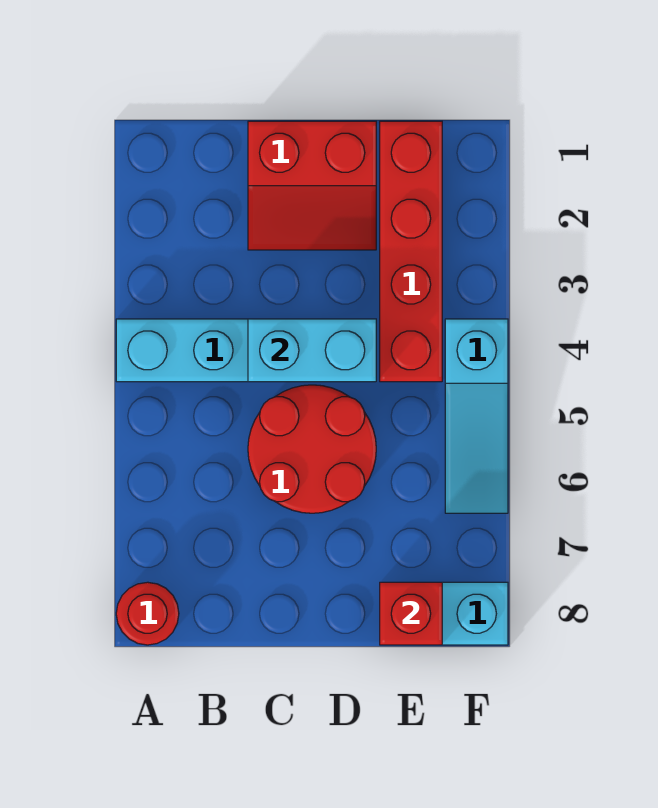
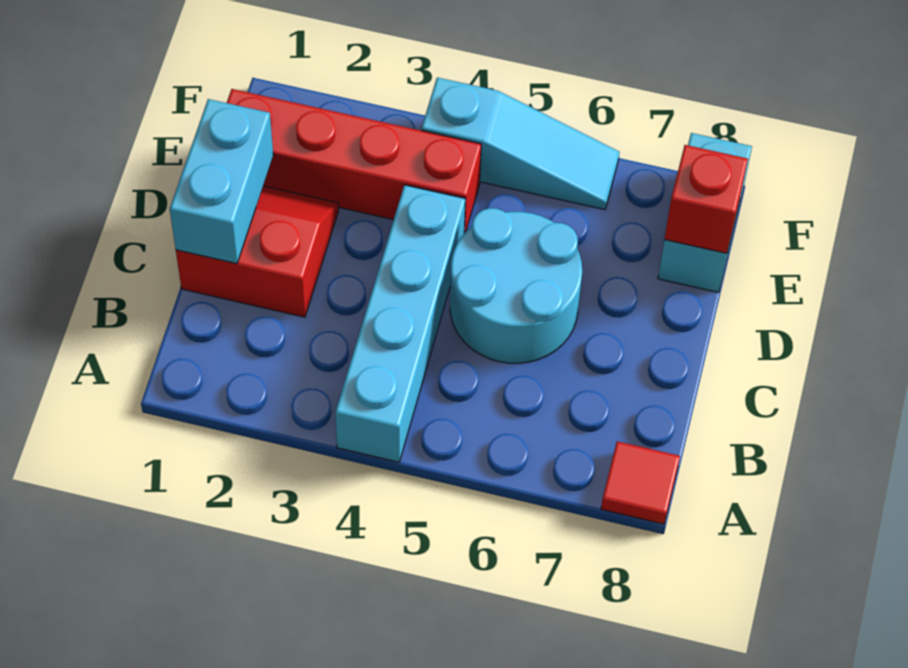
red round brick A8 level 1 -> red tile A8 level 1
red slope C1:D2 level 1 top 1 -> red slope C1:D2 level 1 top C
cyan brick C4:D4 level 2 -> cyan brick C1:D1 level 2
red round brick C5:D6 level 1 -> cyan round brick C5:D6 level 1

